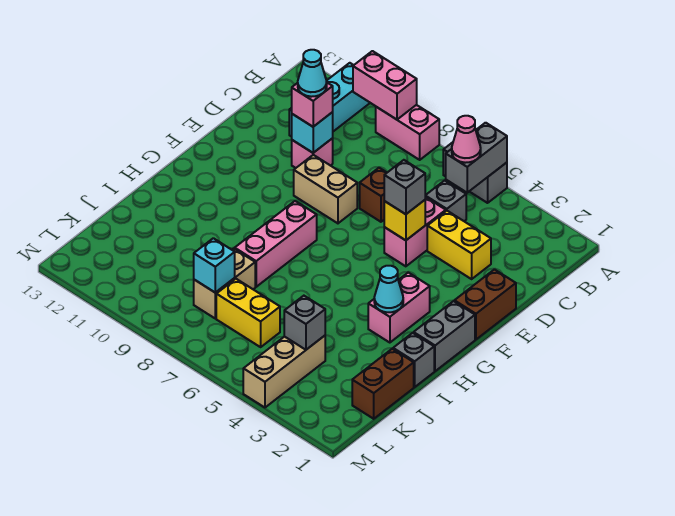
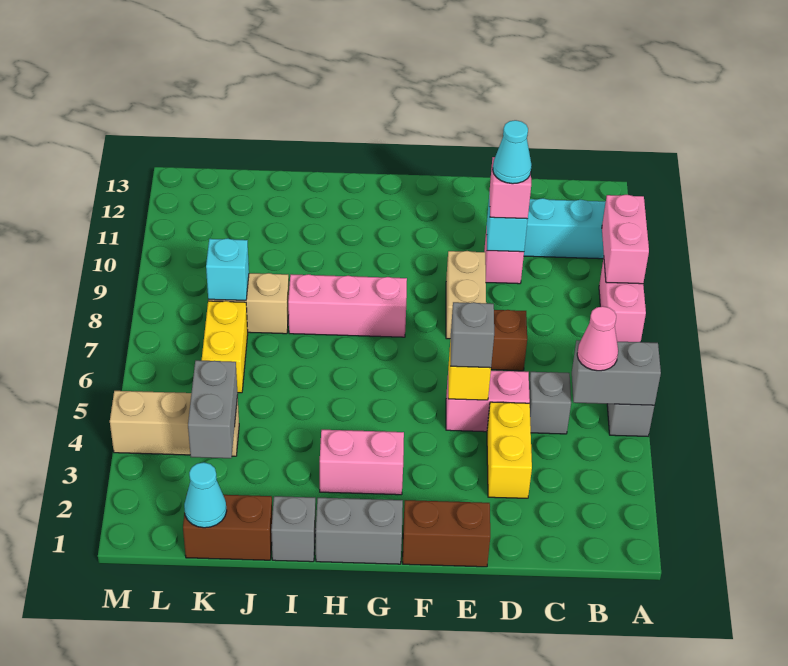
cyan cone H3 level 2 -> cyan cone K1 level 2
grey brick K4 level 2 -> grey brick K3:K4 level 2

